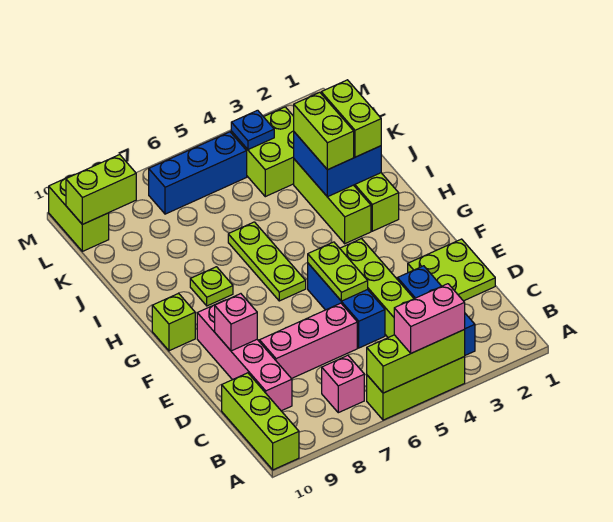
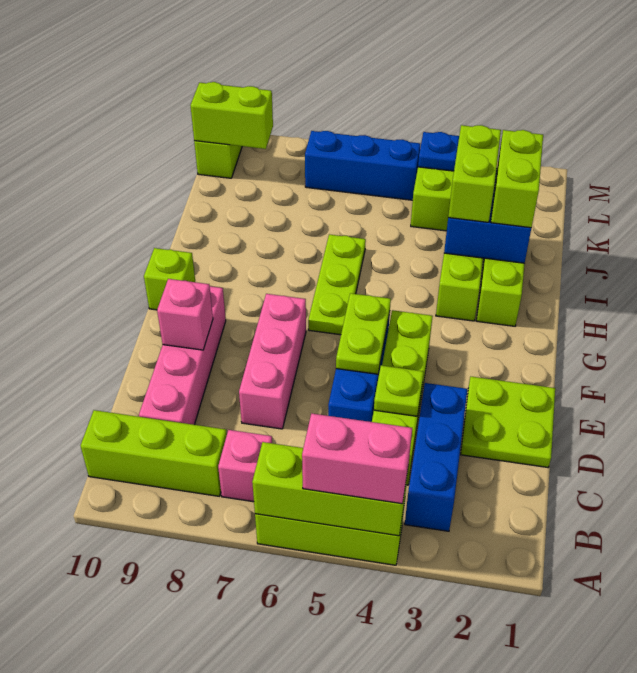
lime brick A10:C10 level 1 -> lime brick B8:B10 level 1
pink brick D6:D8 level 1 -> pink brick D7:F7 level 1
lime plate H8 level 1 -> lime plate D4 level 2

